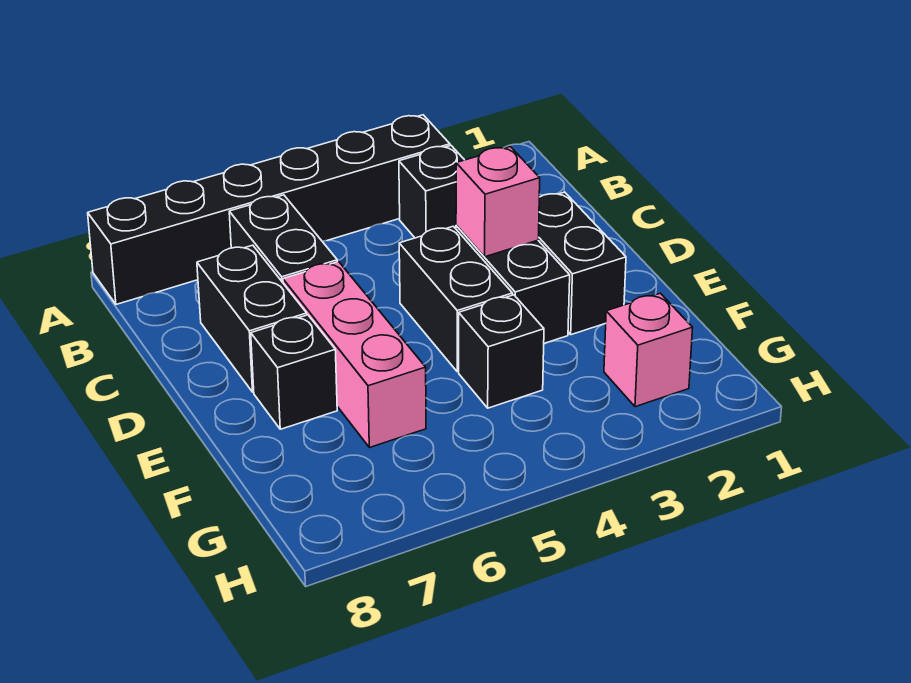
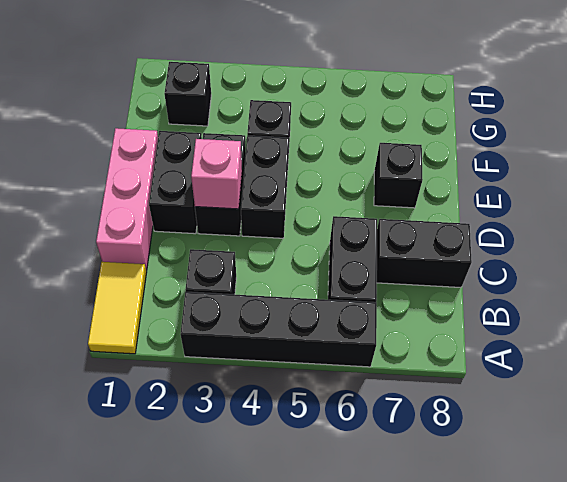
none -> yellow tile A1:B1 level 1
black brick A3:A8 level 1 -> black brick A3:A6 level 1
black brick C7:D7 level 1 -> black brick C7:C8 level 1
pink brick D6:F6 level 1 -> pink brick C1:E1 level 1
pink brick G2 level 1 -> black brick G2 level 1

